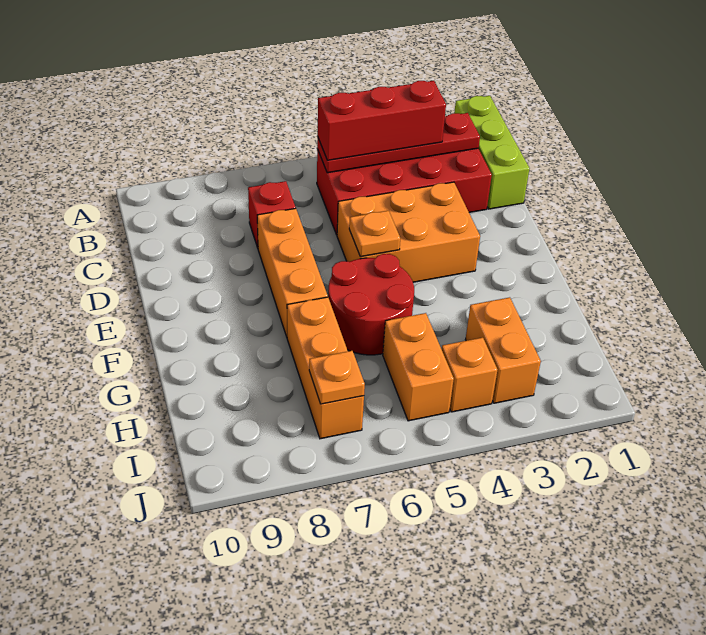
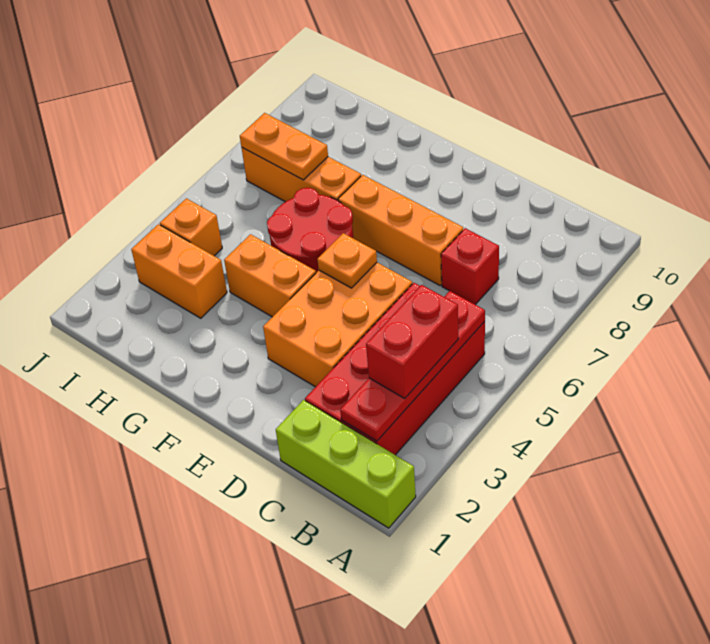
red brick B3:B5 level 3 -> red brick B3:B4 level 3
orange brick H5:I5 level 1 -> orange brick F4:G4 level 1
orange plate I7 level 2 -> orange plate H7:I7 level 2

